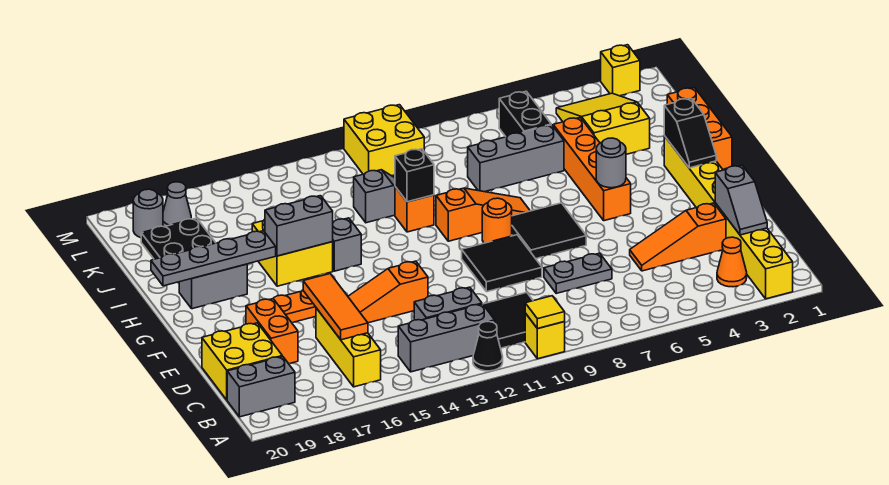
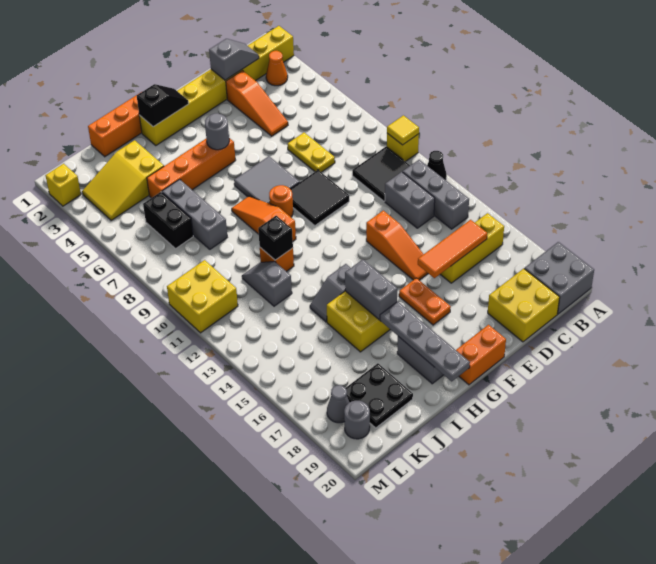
grey brick B19:B20 level 1 -> grey brick A19:B20 level 1
grey plate D7:D8 level 1 -> yellow plate D7:D8 level 1
orange brick D18:E18 level 1 -> orange brick F20:G20 level 1
black tile F7:G8 level 1 -> grey tile F7:G8 level 1
black brick K6:L6 level 1 -> black brick K6:K7 level 1

